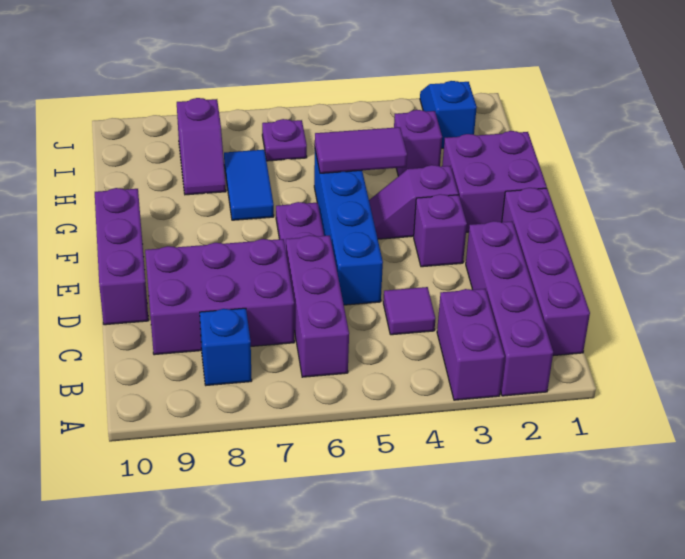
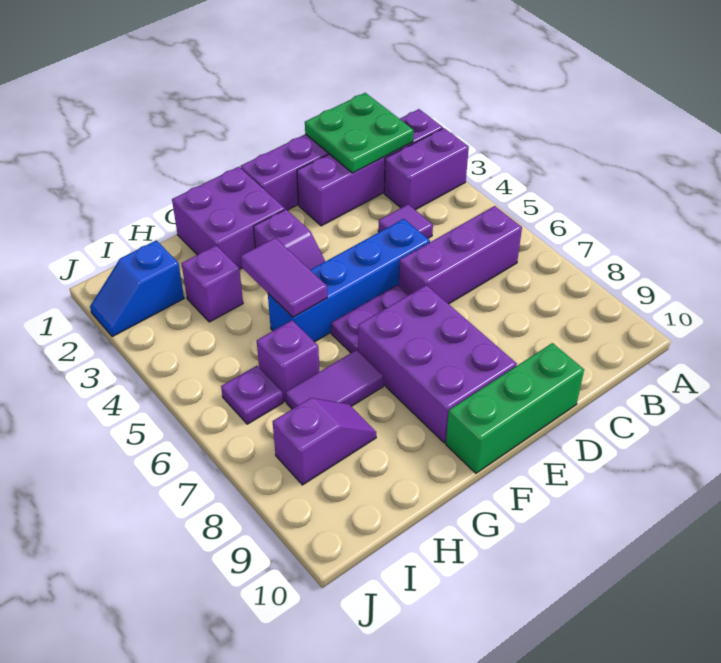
none -> green plate B1:C2 level 2
blue brick B8 level 1 -> none
purple brick C7:D9 level 1 -> purple brick E7:F9 level 1
purple brick D10:F10 level 1 -> green brick D10:F10 level 1
purple brick E3 level 1 -> purple brick H6 level 1
blue tile G7:H7 level 1 -> purple tile G7:H7 level 1

